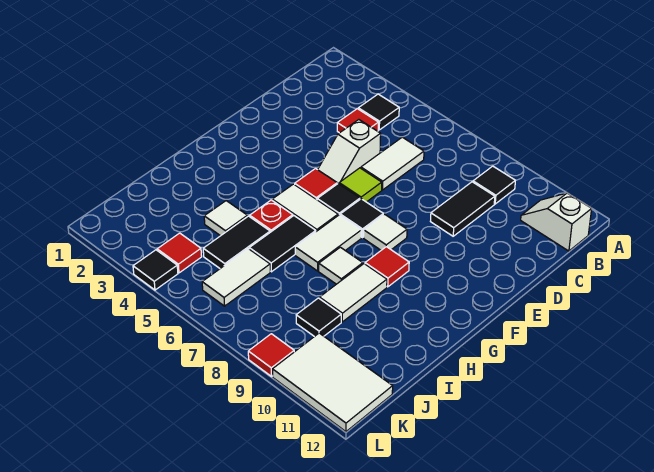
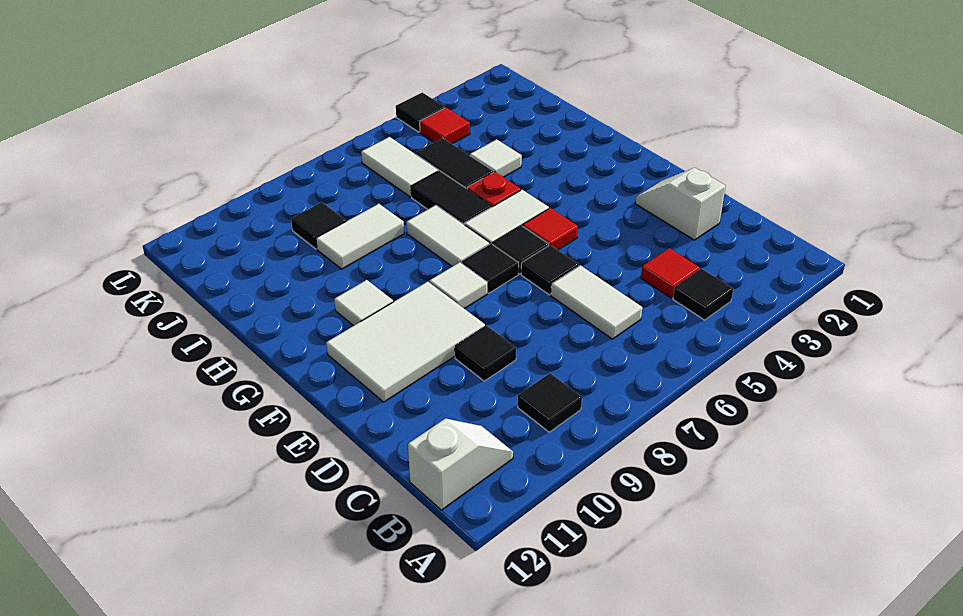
black tile C9:D9 level 1 -> black tile D9 level 1
white slope D5:E5 level 1 top D -> white slope D2:E2 level 1 top D
lime tile E6 level 1 -> black tile E6 level 1
red tile G9 level 1 -> none
white tile H8 level 1 -> white tile G10 level 1
white tile H9:I9 level 1 -> white tile I8:I9 level 1
white tile K10:L12 level 1 -> white tile E9:F11 level 1
red tile L9 level 1 -> none

